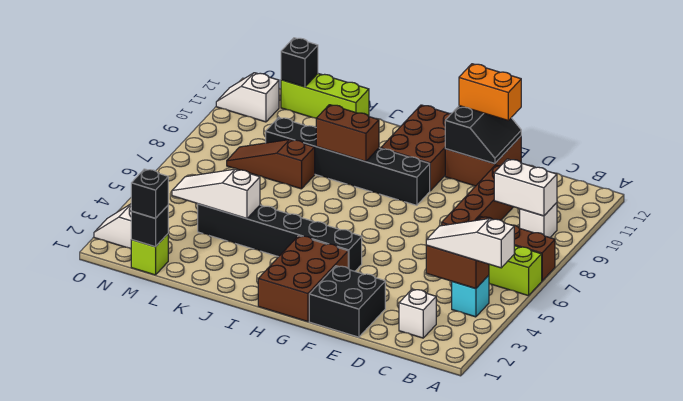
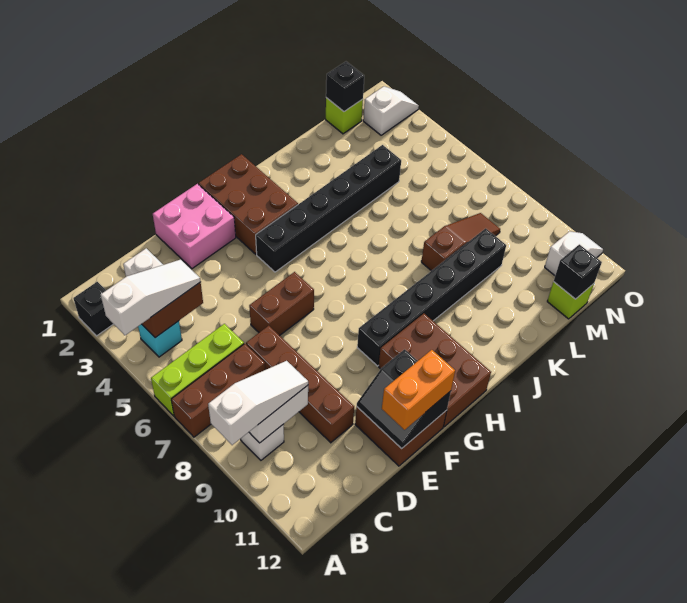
black brick E1:F2 level 1 -> pink brick E1:F2 level 1
brown brick I9:J9 level 2 -> brown brick E6:F6 level 1
white slope K4:M4 level 2 top K -> white slope A9:C9 level 3 top A
lime brick K12:M12 level 1 -> lime brick M12 level 1
black brick M1 level 3 -> black brick A2 level 1

